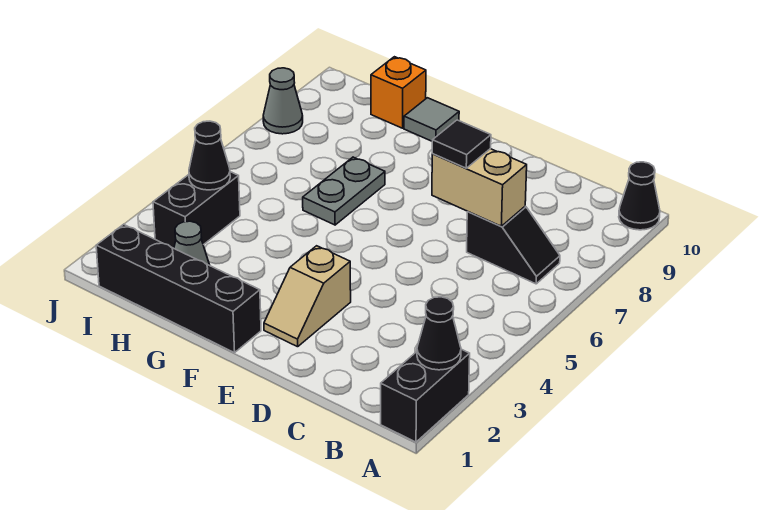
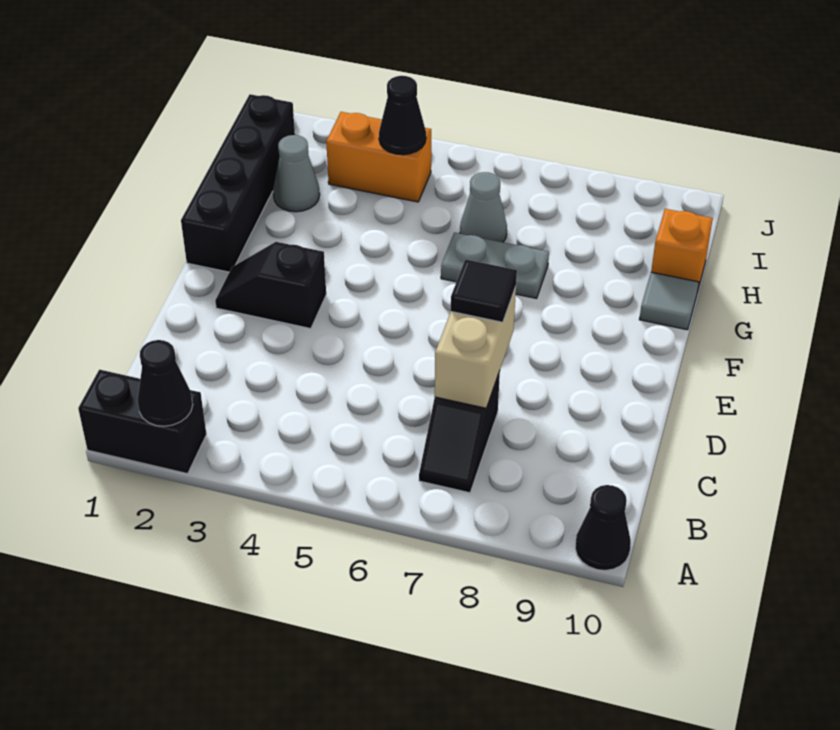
tan slope E2:E3 level 1 top 3 -> black slope E2:E3 level 1 top 3
black brick I3:I4 level 1 -> orange brick I3:I4 level 1
grey cone J8 level 1 -> grey cone H6 level 1

